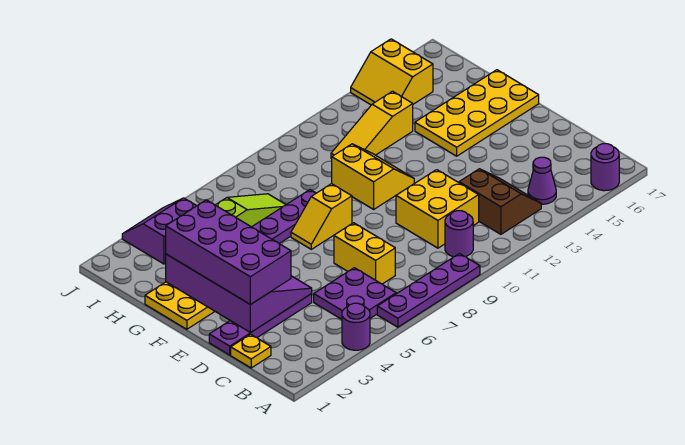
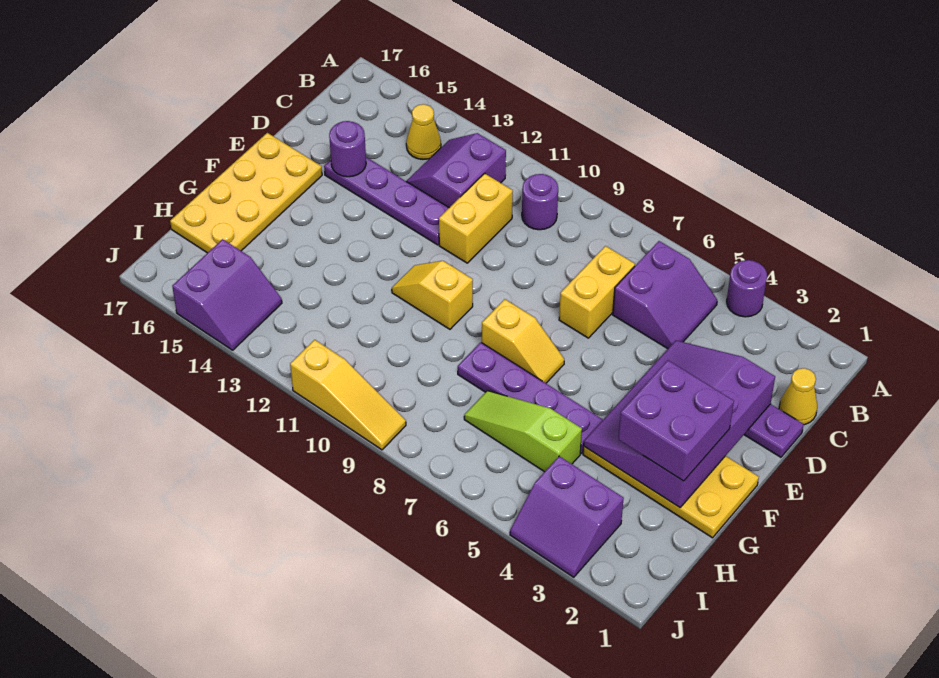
purple plate A6:A9 level 1 -> purple plate D12:D15 level 1
purple round brick A16 level 1 -> purple round brick D15 level 2
purple plate B5:C6 level 1 -> purple slope B5:C6 level 1 top 6
brown slope B12:C13 level 1 top 12 -> purple slope B12:C13 level 1 top 12
purple cone B14 level 1 -> yellow cone B14 level 1
yellow plate C1 level 1 -> yellow cone C1 level 1
yellow brick C10:D11 level 1 -> yellow brick C11:D11 level 1
purple brick D2:G3 level 3 -> purple brick F2:G3 level 3
yellow slope F10:G11 level 1 top 10 -> yellow slope F10:F11 level 1 top 10
yellow plate F14:G17 level 1 -> yellow plate E16:H17 level 1
yellow slope H11:H13 level 1 top 13 -> yellow slope J9:J11 level 1 top 11
yellow slope I14:J15 level 1 top 15 -> purple slope I14:J15 level 1 top 15

